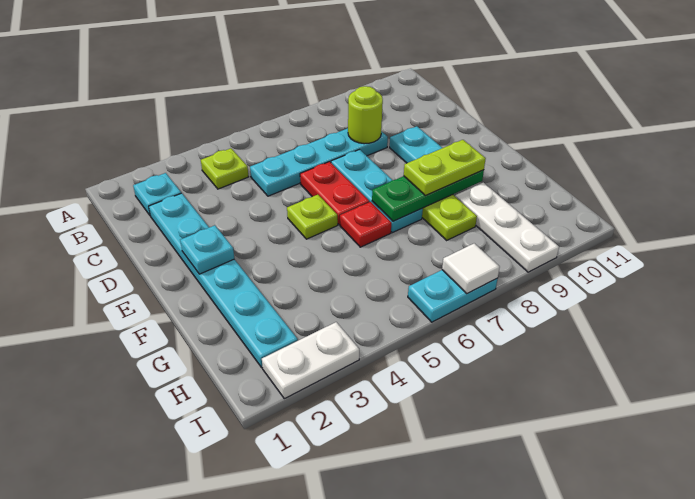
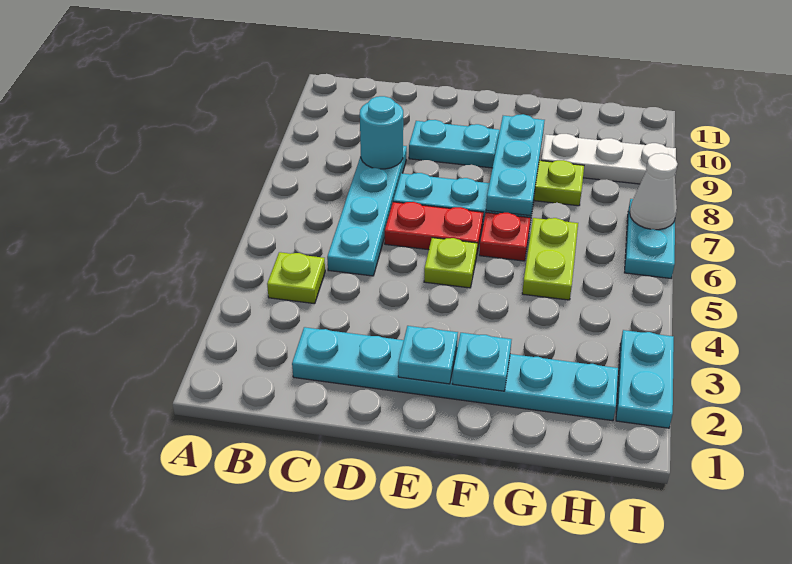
cyan plate B2 level 1 -> cyan plate F2 level 2
lime round brick C8 level 2 -> cyan round brick C8 level 2
green plate F7:F9 level 2 -> cyan plate F7:F9 level 2
lime plate F8:F9 level 3 -> lime plate G5:G6 level 1
white plate I2:I3 level 1 -> cyan plate I2:I3 level 1
white tile I7 level 2 -> white cone I7 level 2

